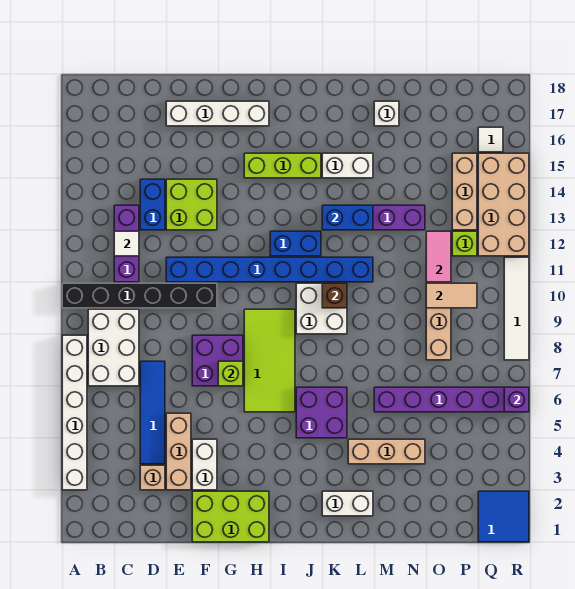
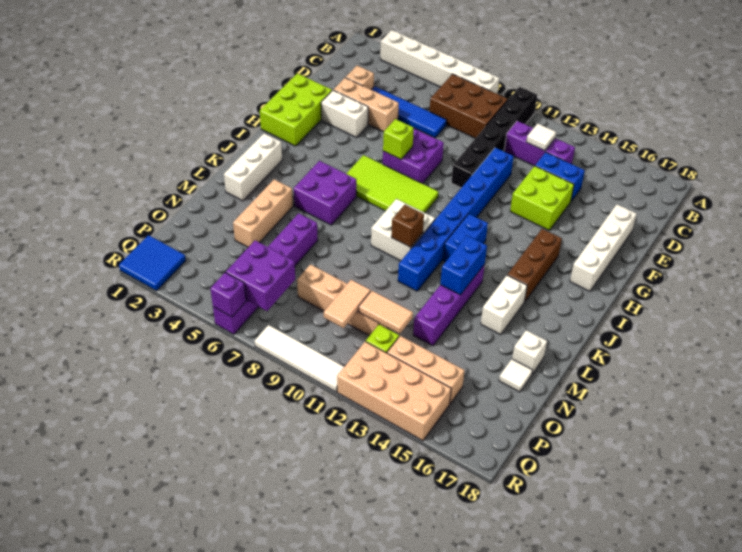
white brick B7:C9 level 1 -> brown brick B7:C9 level 1
lime brick H15:J15 level 1 -> brown brick H15:J15 level 1
white brick K2:L2 level 1 -> white brick J2:L2 level 1
pink tile O11:O12 level 2 -> tan tile O11:O12 level 2
none -> purple brick P6:Q7 level 2
white tile Q16 level 1 -> white tile N17 level 1

